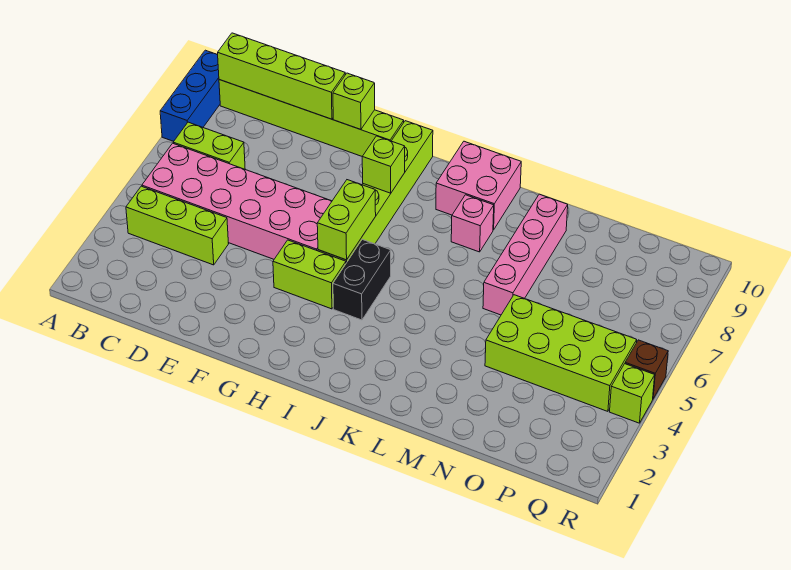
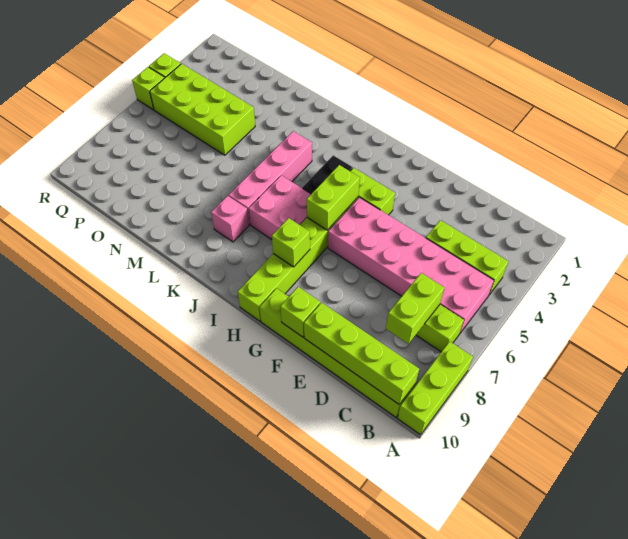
blue brick A8:A10 level 1 -> lime brick A8:A10 level 1
none -> lime brick C7:C8 level 2
pink brick J9:K10 level 1 -> pink brick I6:J7 level 1
pink brick M6:M9 level 1 -> pink brick K4:K7 level 1
brown brick R5 level 1 -> lime brick R5 level 1

